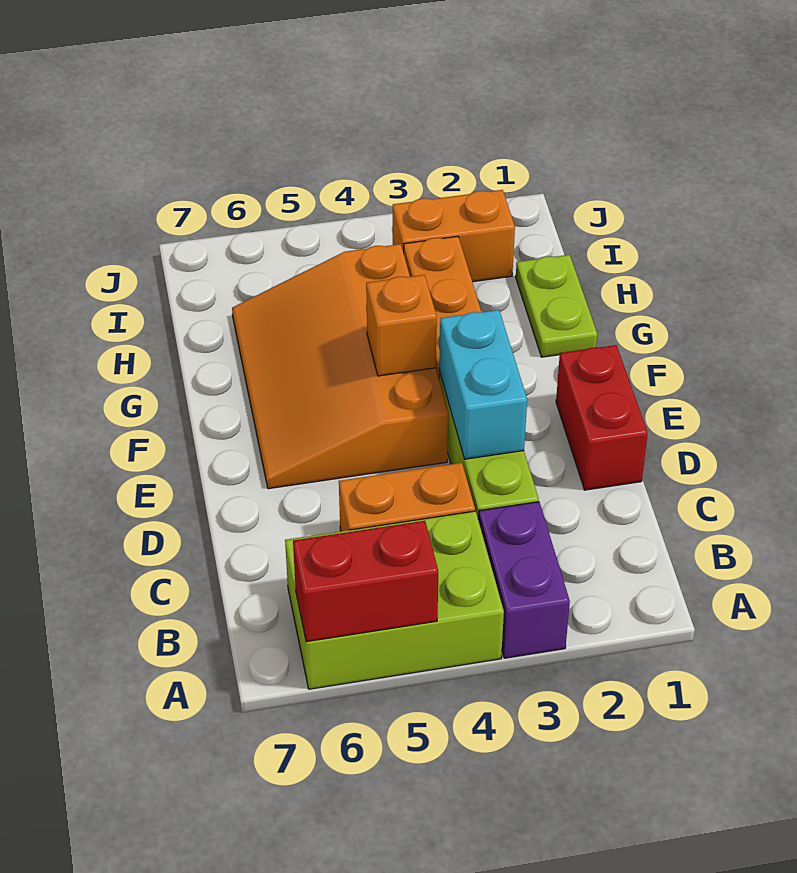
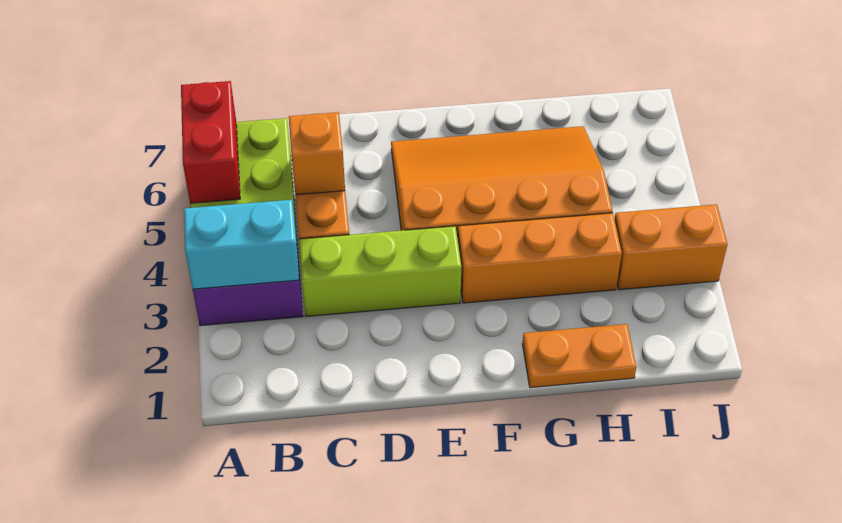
red brick D1:E1 level 1 -> none
cyan brick D3:E3 level 2 -> cyan brick A3:B3 level 2
orange brick F4 level 2 -> orange brick C5 level 2
lime plate G1:H1 level 1 -> orange plate G1:H1 level 1
orange brick I2:I3 level 1 -> orange brick I3:J3 level 1

